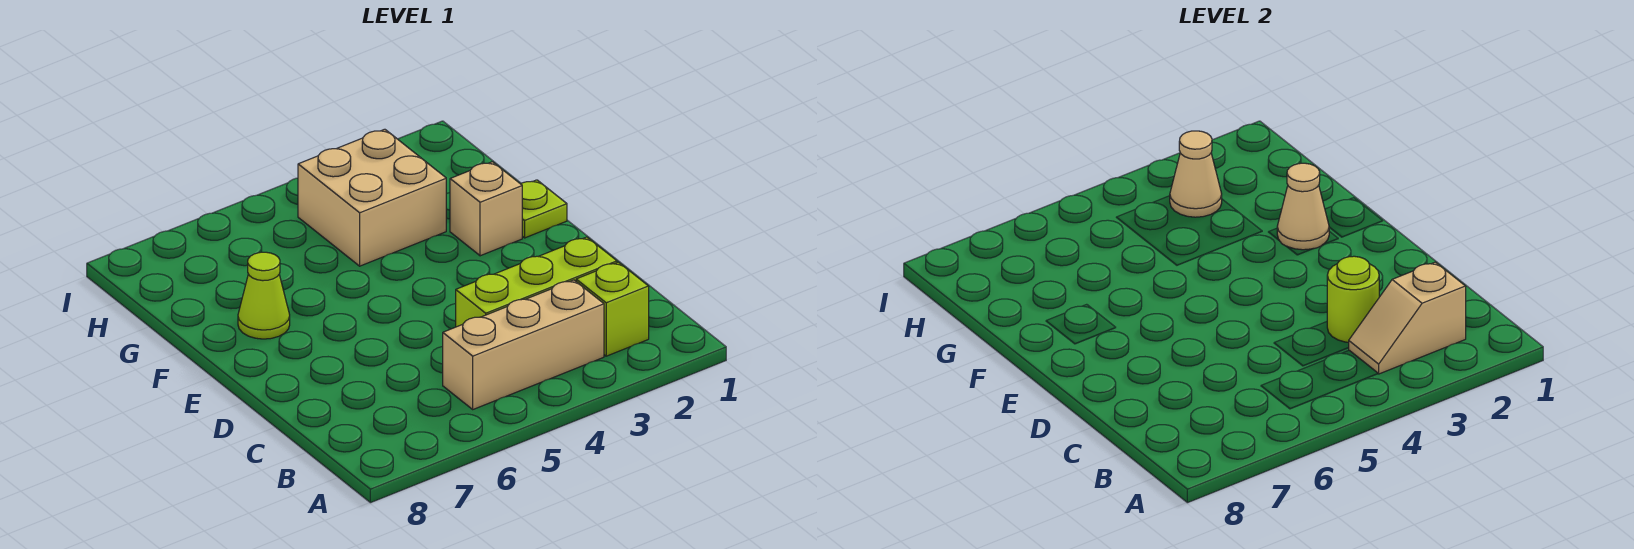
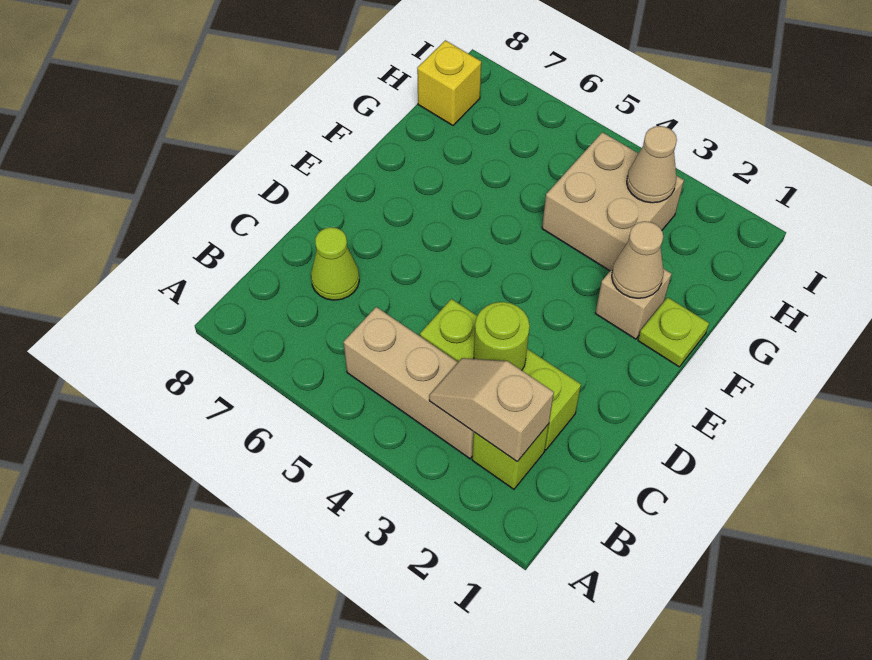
lime cone F7 level 1 -> lime cone C7 level 1
none -> yellow brick H8 level 1

